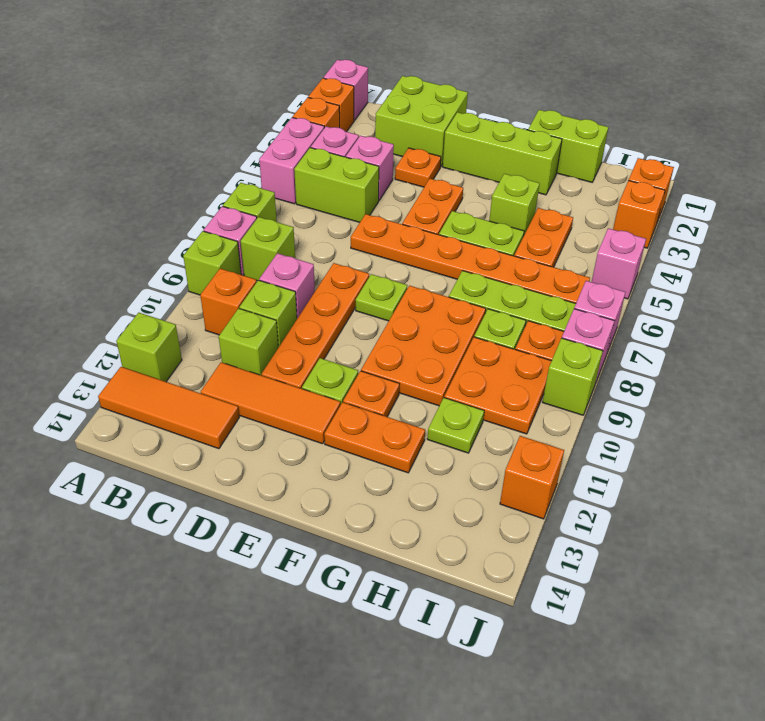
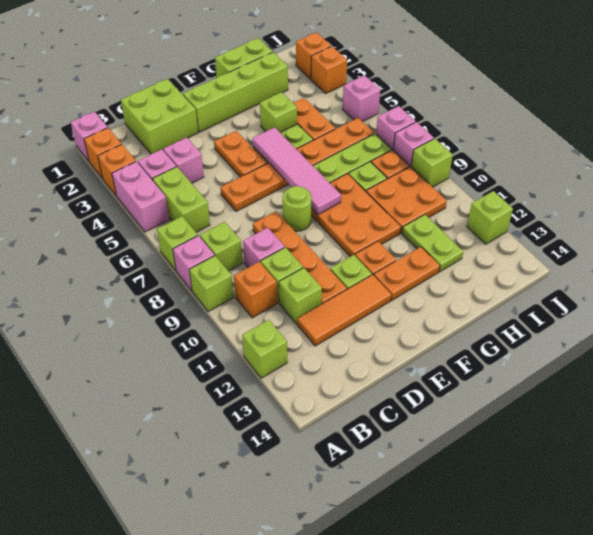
orange tile A13:C13 level 1 -> none
lime brick B5:C5 level 1 -> lime brick B5:B6 level 1
orange plate D3 level 1 -> none
lime brick E2:G2 level 1 -> lime brick E2:H2 level 1
lime plate E8 level 1 -> lime round brick E8 level 1
none -> pink tile F5:F8 level 2
lime plate H11 level 1 -> lime plate H11:H12 level 1
orange brick J12 level 1 -> lime brick J12 level 1

